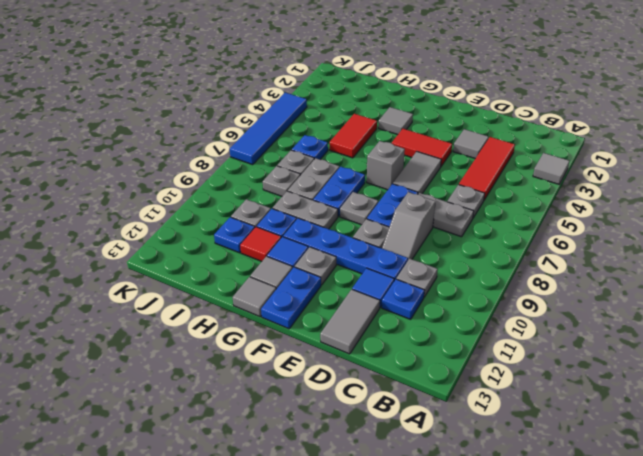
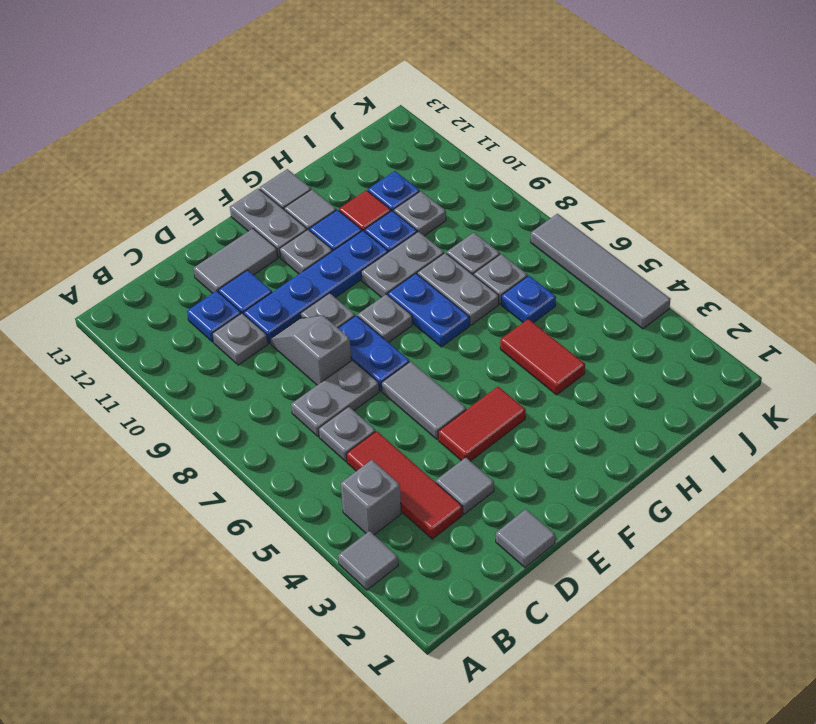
grey tile D12:D13 level 1 -> grey tile D12:E12 level 1
grey brick F6 level 1 -> grey brick B4 level 1
blue plate F12:F13 level 1 -> grey plate F12:F13 level 1
grey tile G3 level 1 -> grey tile D1 level 1
blue tile K4:K7 level 1 -> grey tile K4:K7 level 1

